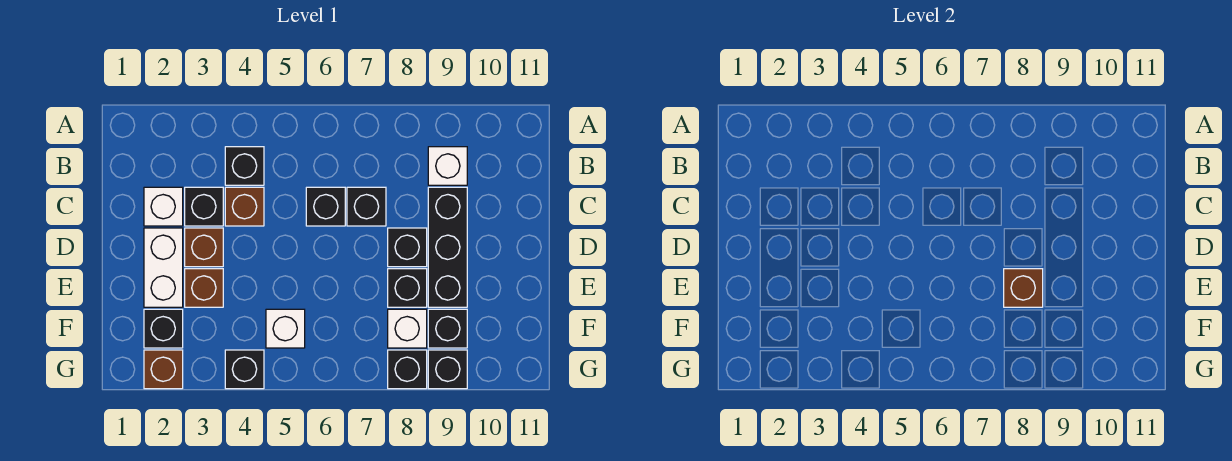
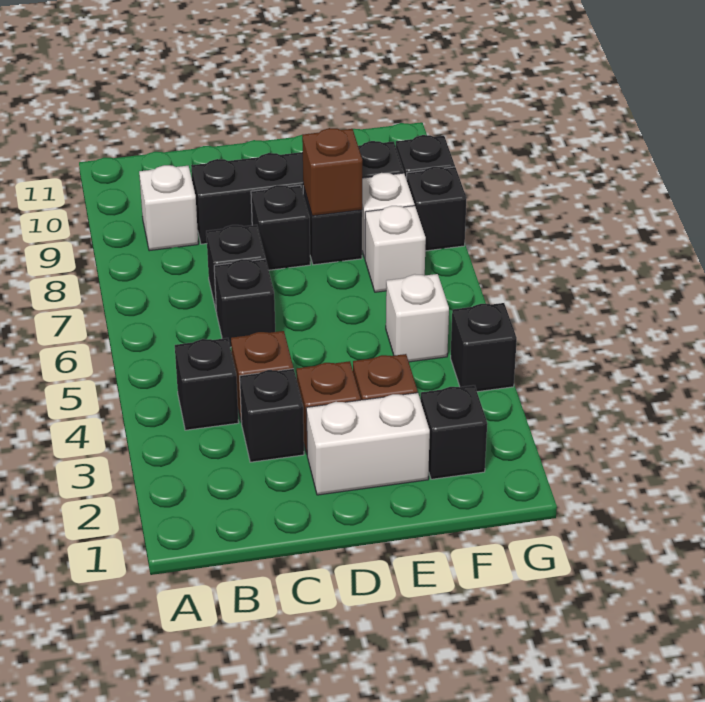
white brick C2 level 1 -> white brick F7 level 1
brown brick G2 level 1 -> none

